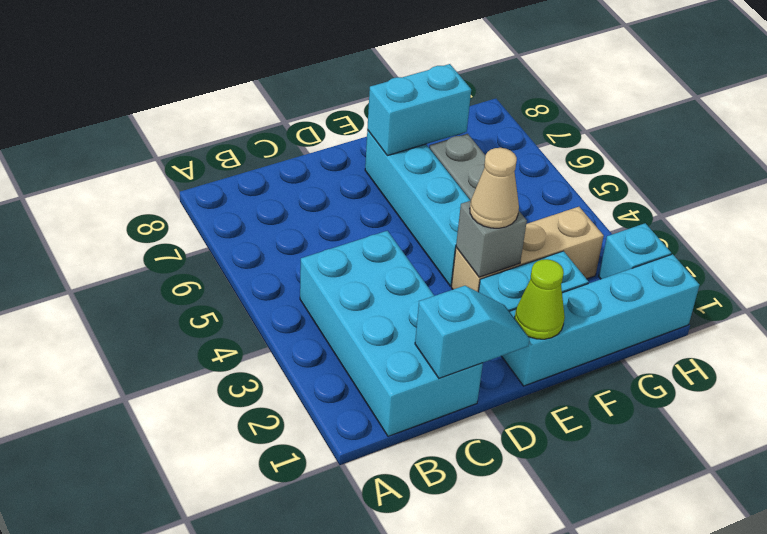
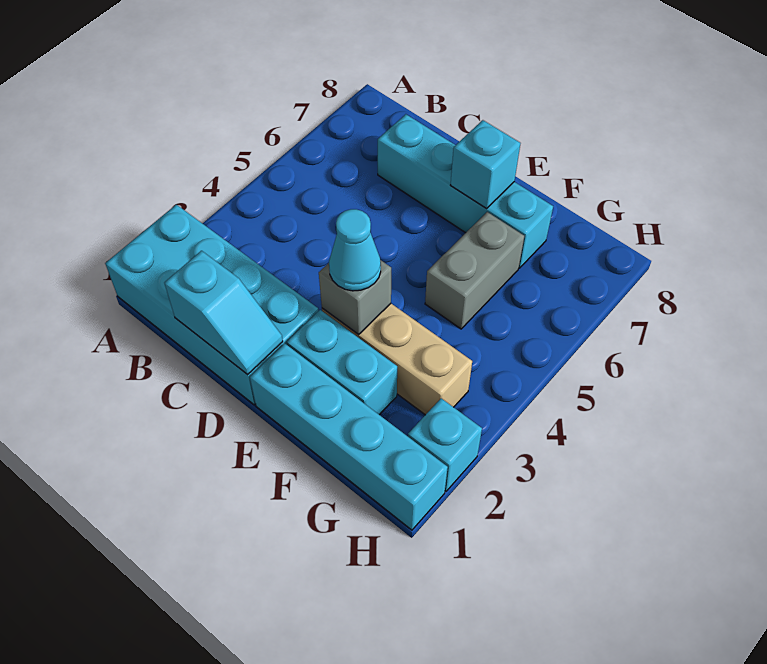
cyan brick B1:C4 level 1 -> cyan brick A1:D2 level 1
lime cone E1 level 2 -> none
tan cone E3 level 3 -> cyan cone E3 level 3
cyan brick E4:E7 level 1 -> cyan brick C7:F7 level 1
cyan brick E7:F7 level 2 -> cyan brick E7 level 2

